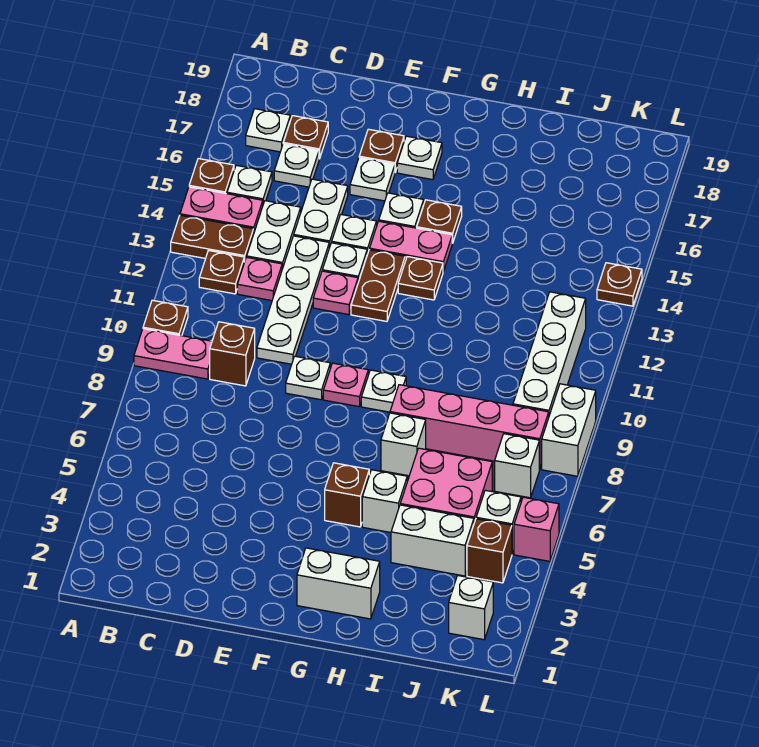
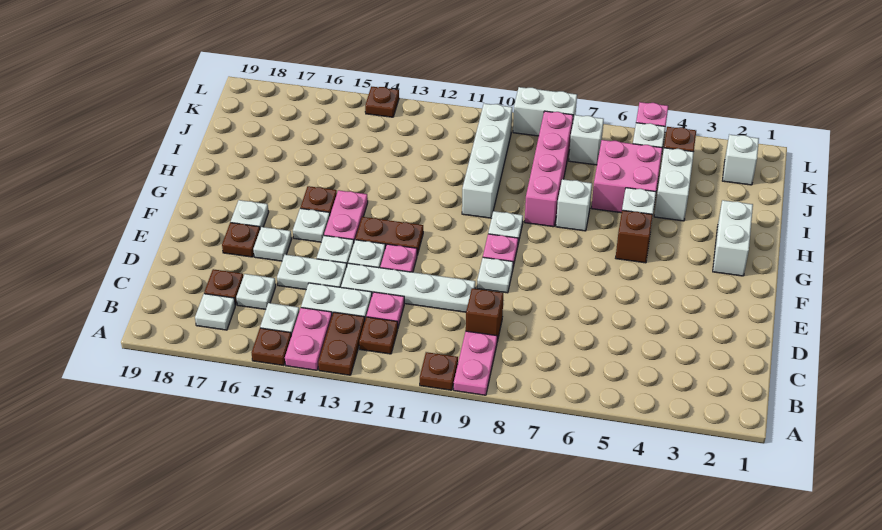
brown plate G13 level 1 -> none
white brick K9:K12 level 1 -> white brick H10:K10 level 1

